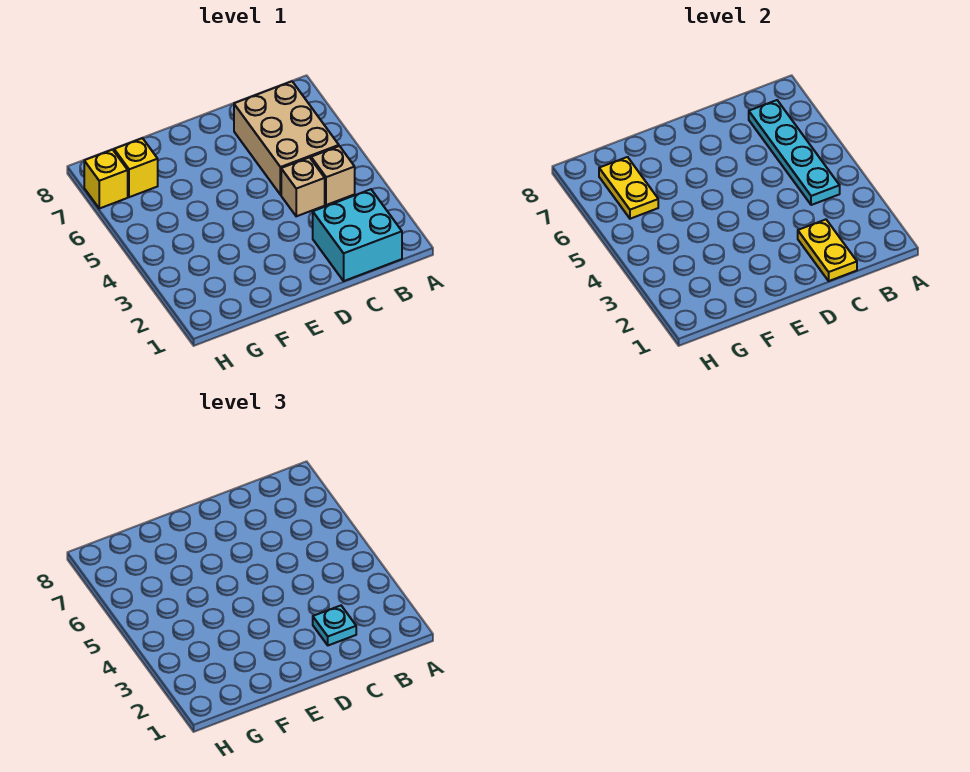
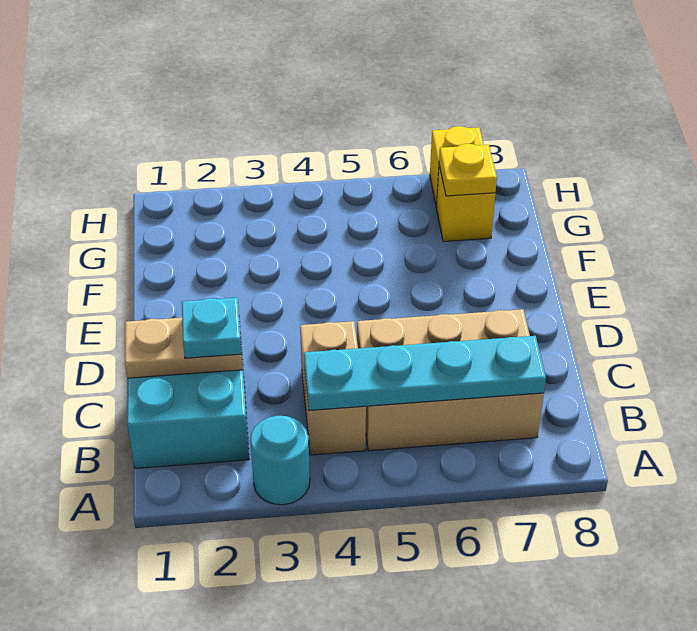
none -> cyan round brick A3 level 1
yellow plate C1:C2 level 2 -> tan plate C1:C2 level 2
yellow plate G6:G7 level 2 -> yellow plate G7 level 2

